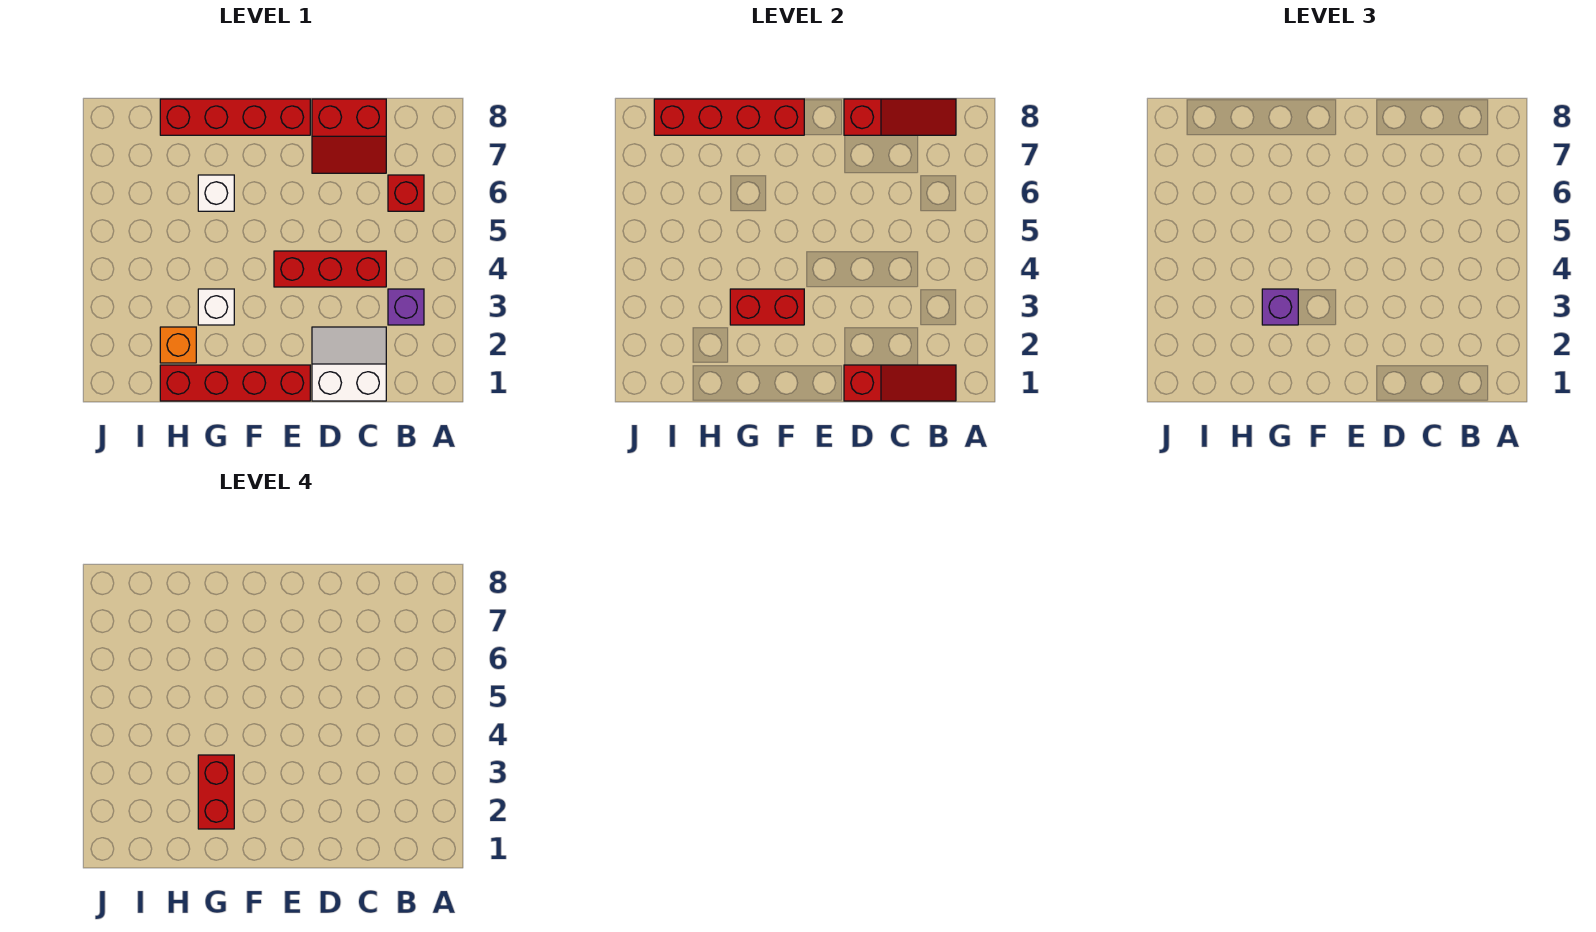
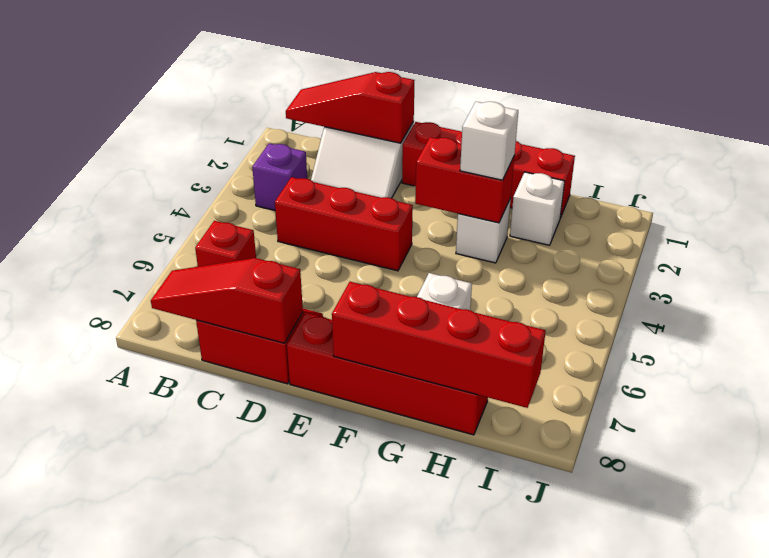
red brick G2:G3 level 4 -> none
purple brick G3 level 3 -> white brick G3 level 3
orange brick H2 level 1 -> white brick H2 level 1

